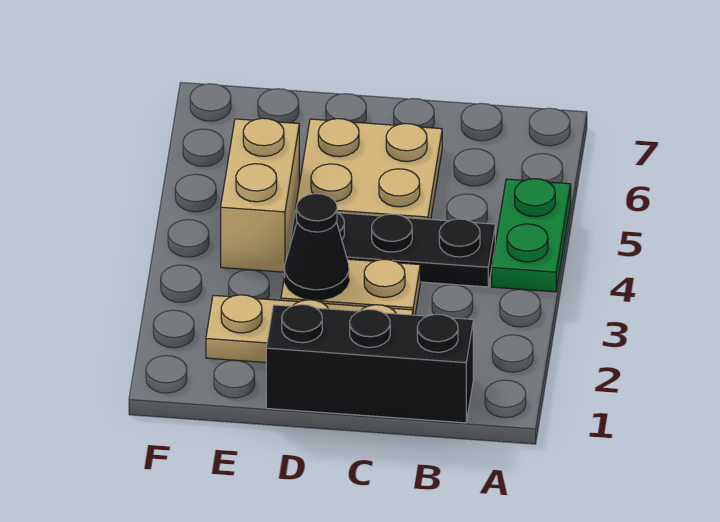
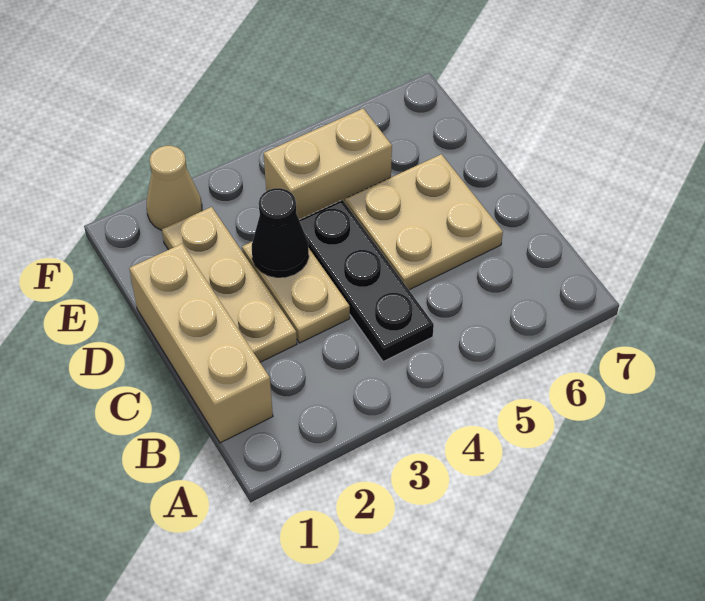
green plate A4:A5 level 1 -> none
black brick B1:D1 level 1 -> tan brick B1:D1 level 1
none -> tan cone F2 level 1

